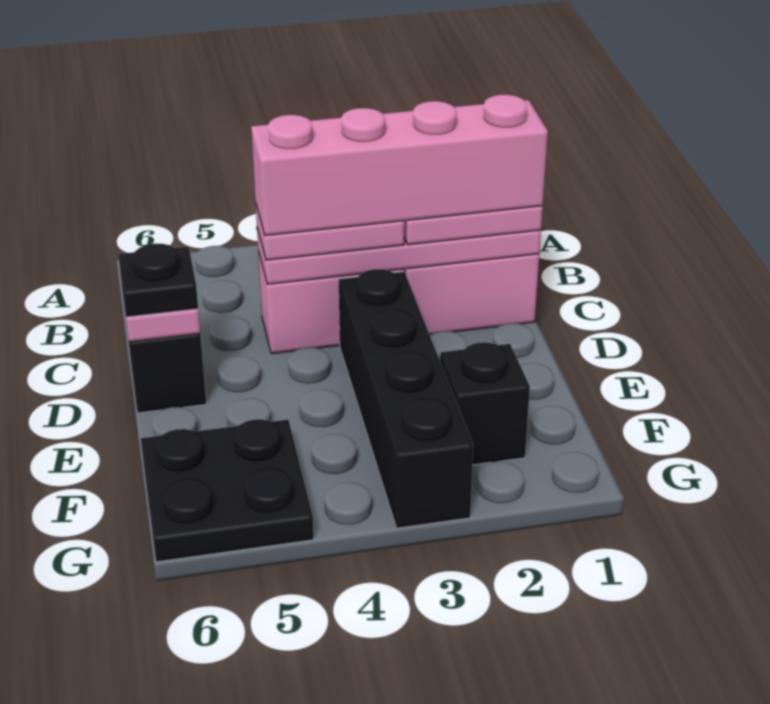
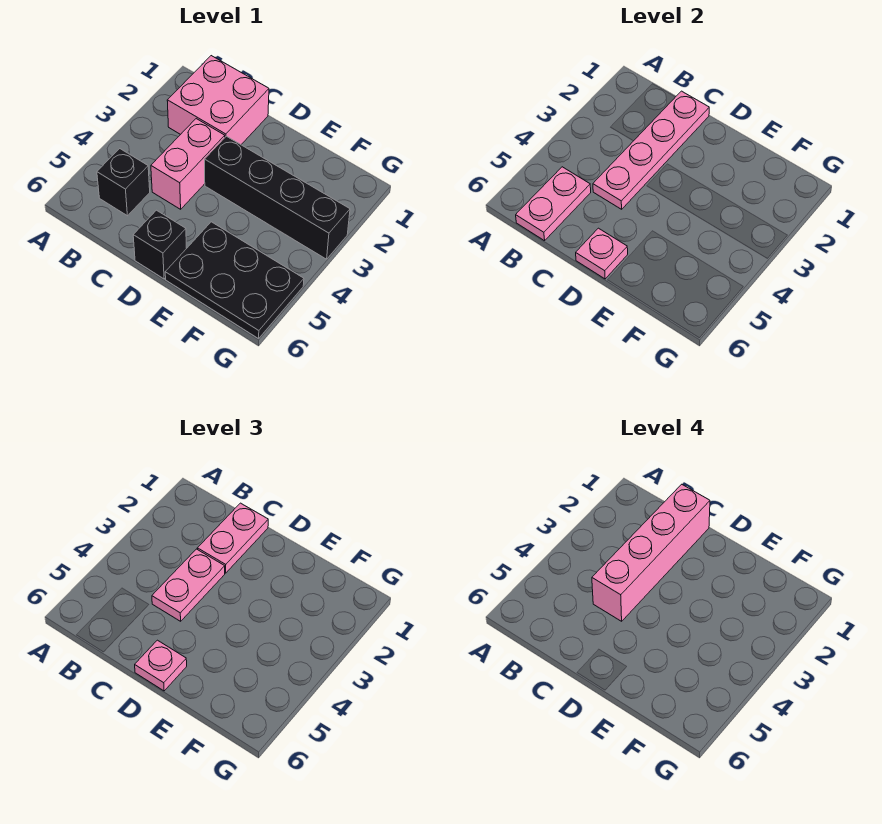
none -> pink plate B5:B6 level 2
black plate D6 level 3 -> pink plate D6 level 3
black brick F2 level 1 -> black brick B5 level 1
black plate F5:G6 level 1 -> black plate E5:G6 level 1

